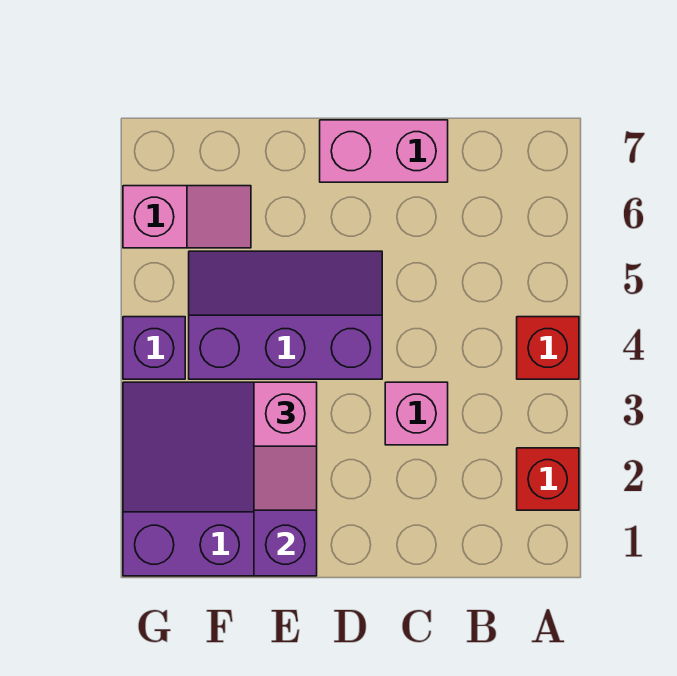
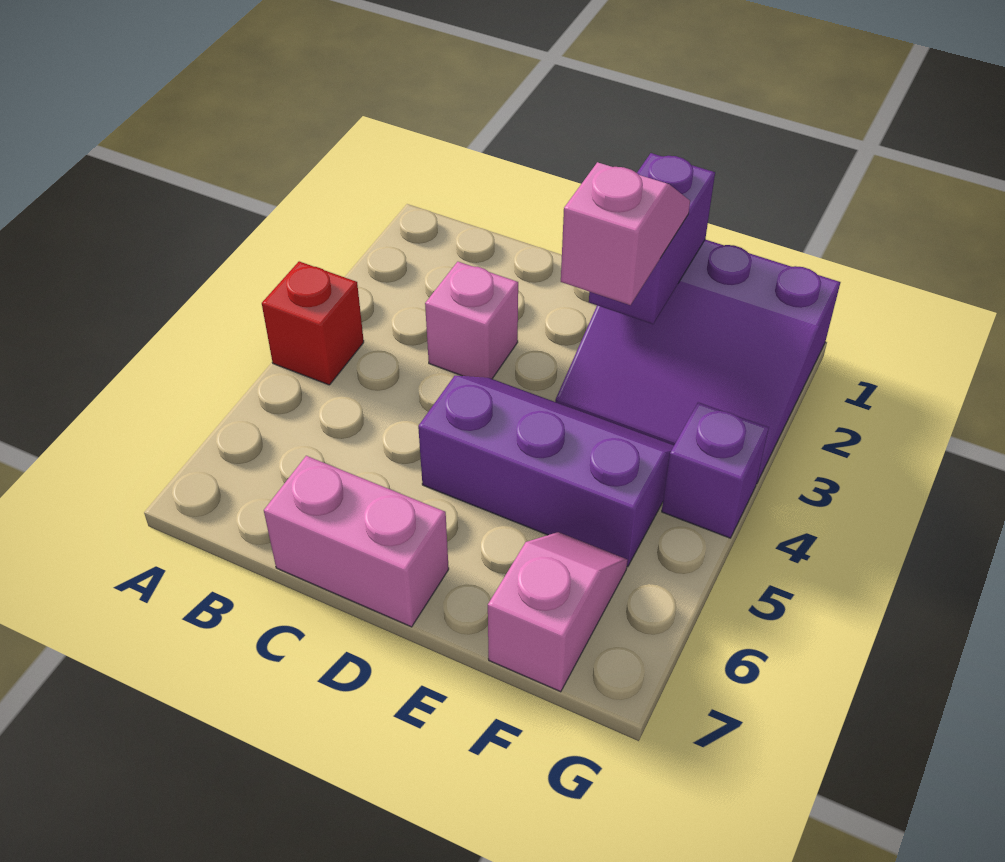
red brick A2 level 1 -> none
purple slope D4:F5 level 1 top 4 -> purple slope D4:F5 level 1 top 5
pink slope F6:G6 level 1 top G -> pink slope F6:F7 level 1 top 7

